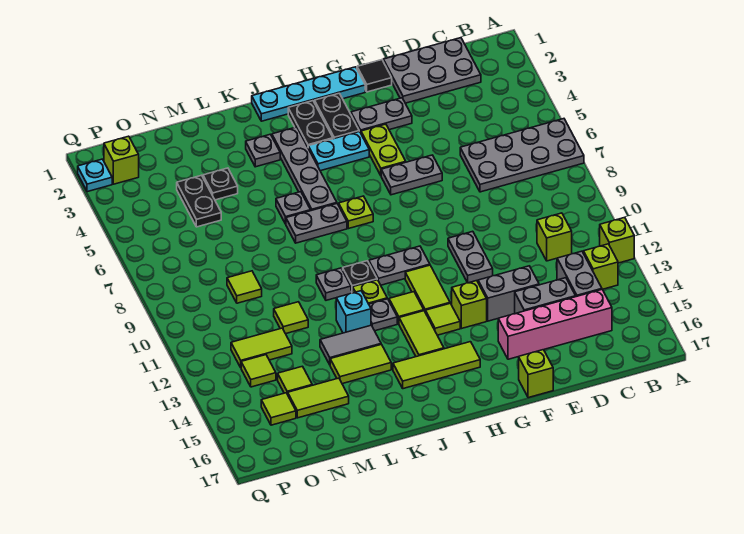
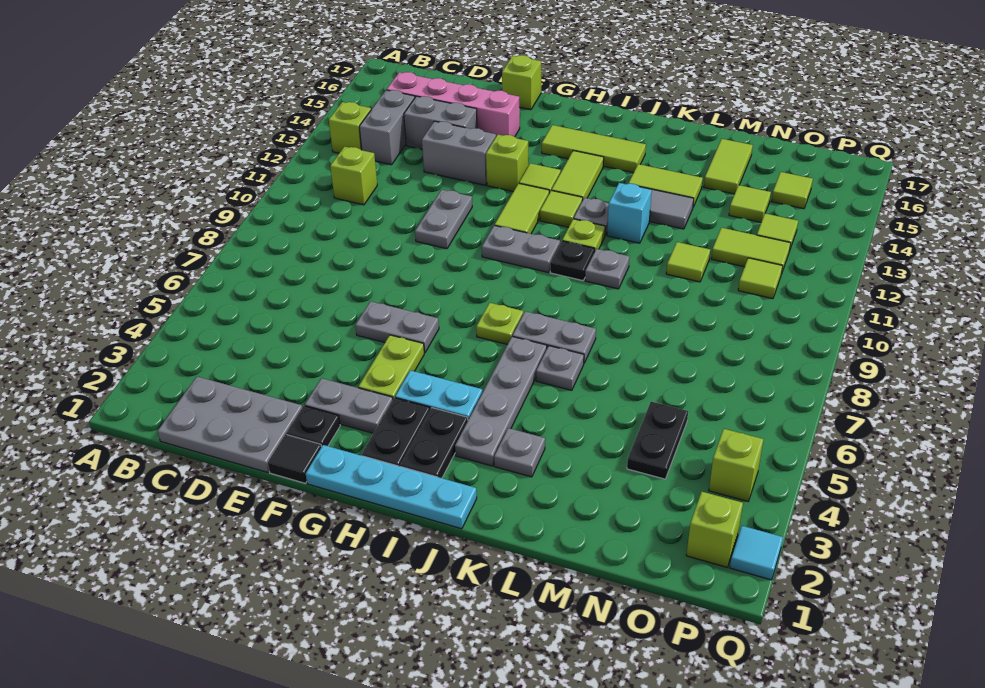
grey plate A6:D7 level 1 -> none
lime brick A12 level 1 -> lime brick P4 level 1
black plate M4 level 1 -> black plate F2 level 1
lime tile M15:N15 level 1 -> lime tile M15:M16 level 1
lime tile N9 level 1 -> lime tile O11 level 1
cyan plate Q2 level 1 -> cyan tile Q2 level 1

